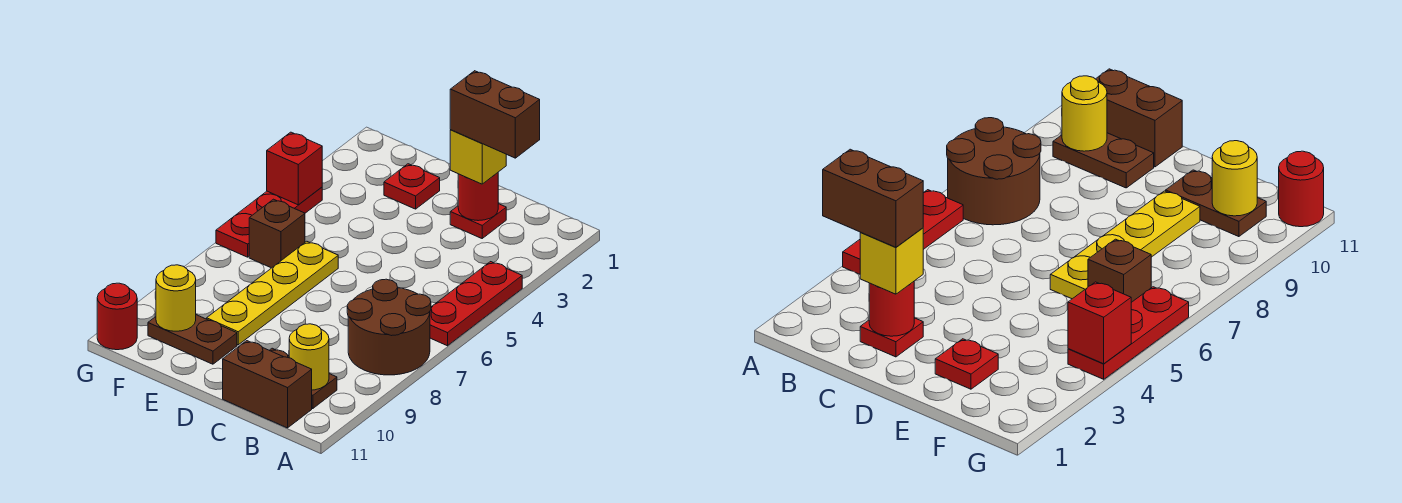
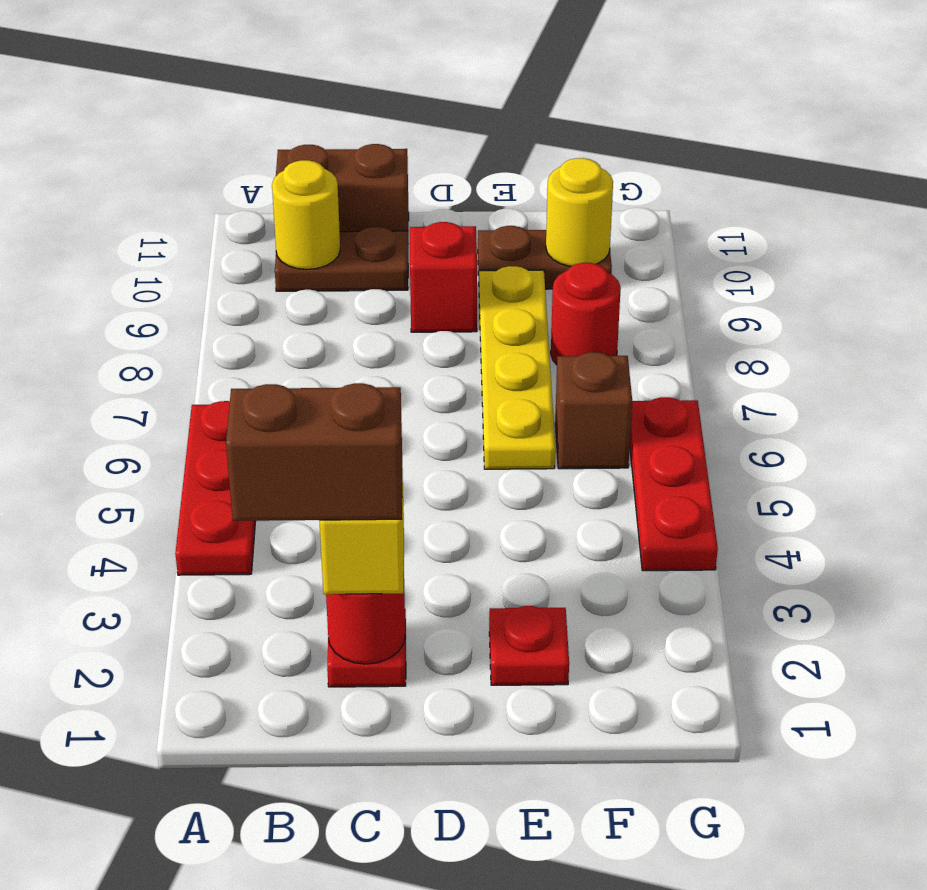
brown round brick A7:B8 level 1 -> none
red brick G4 level 2 -> red brick D9 level 1
red round brick G11 level 1 -> red round brick F8 level 1

